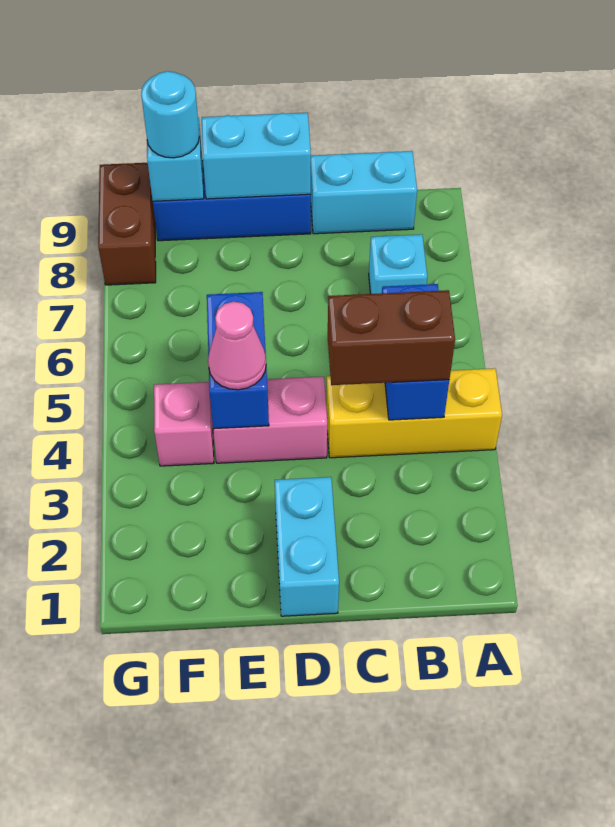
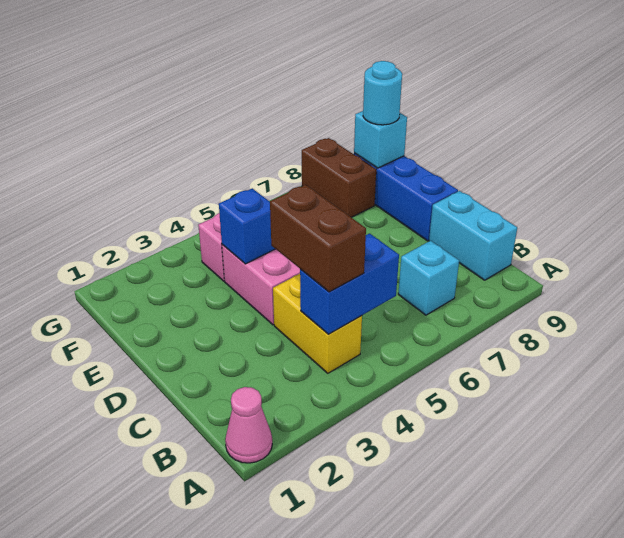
yellow brick A4:C4 level 1 -> yellow brick B4:C4 level 1
cyan brick D1:D2 level 1 -> none
cyan brick D9:E9 level 2 -> none
blue brick E4:E5 level 2 -> blue brick E4 level 2
pink cone E4 level 3 -> pink cone A1 level 1
brown brick G8:G9 level 1 -> brown brick F8:G8 level 1

